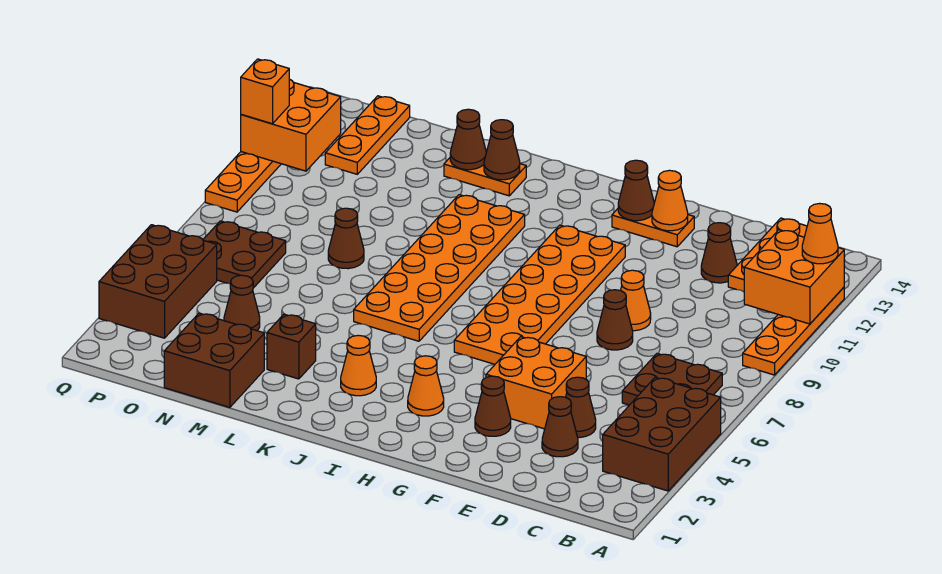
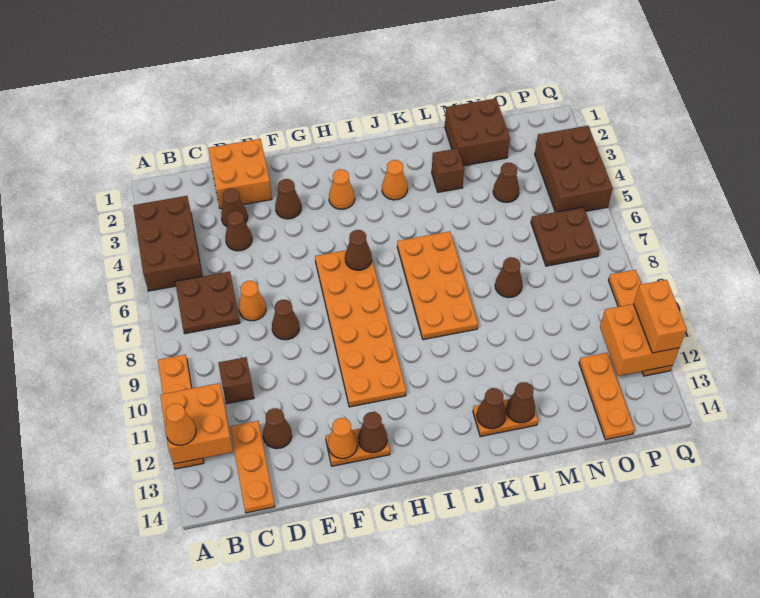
none -> brown brick C10 level 1
orange brick E4:F5 level 1 -> orange brick D1:E2 level 1
orange cone E9 level 1 -> orange cone D7 level 1
none -> brown cone H6 level 2
orange plate J6:K11 level 1 -> orange plate J6:K9 level 1
orange brick Q11 level 3 -> orange brick Q11:Q12 level 3

